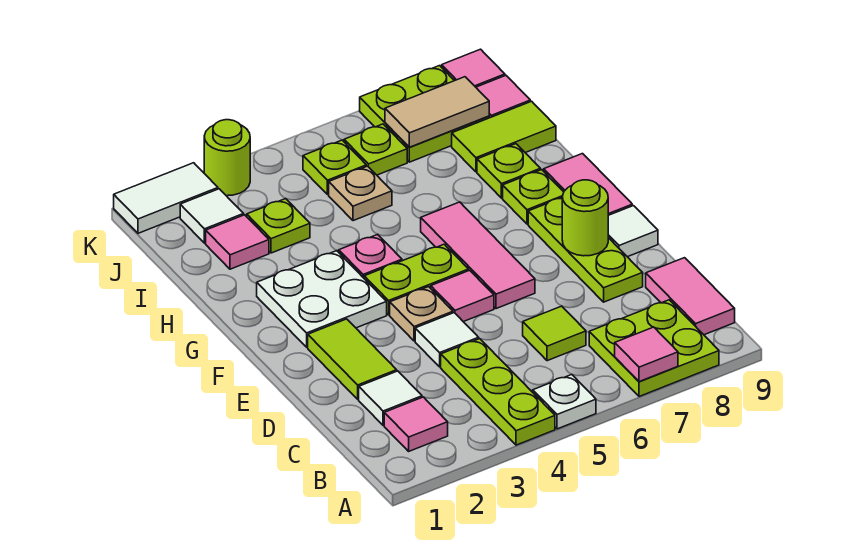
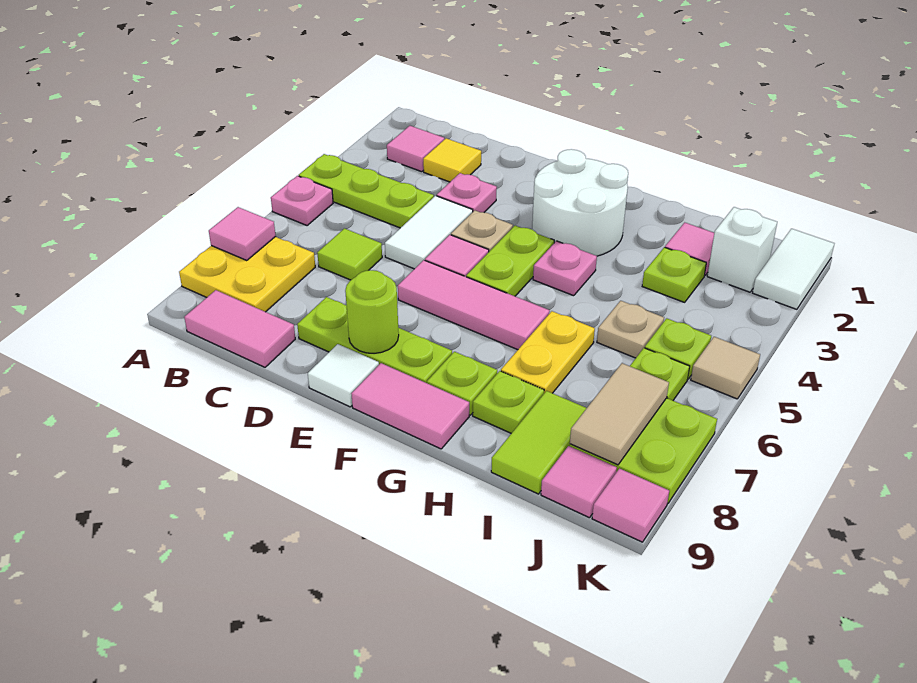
white plate A5 level 1 -> pink plate A5 level 1
lime plate A7:B8 level 1 -> yellow plate A7:B8 level 1
white tile C2 level 1 -> yellow tile C2 level 1
lime tile D2:E2 level 1 -> none
none -> pink plate D3 level 1
white tile D4 level 1 -> white tile D4:D5 level 1
white plate F2:G3 level 1 -> white round brick F2:G3 level 1
none -> yellow plate H6:H7 level 1
white tile J2 level 1 -> white brick J2 level 1
lime round brick K3 level 1 -> none
none -> tan tile K5 level 1

